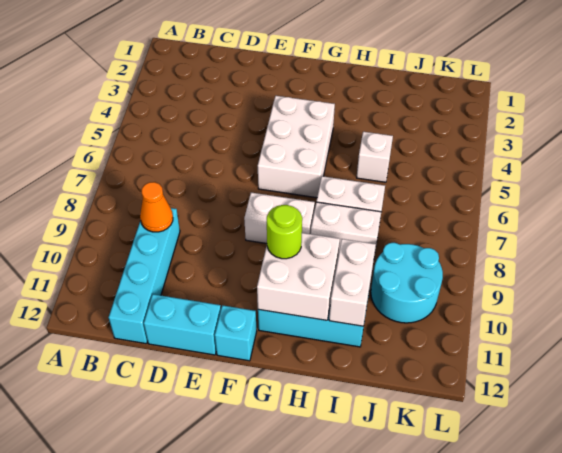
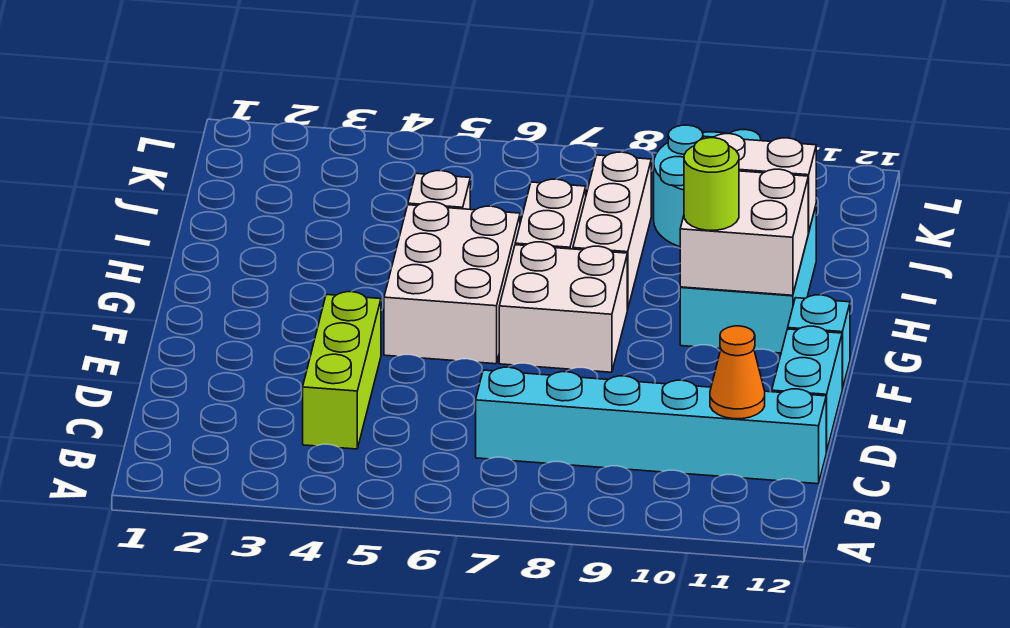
none -> lime brick C4:E4 level 1
cyan brick C9:C12 level 1 -> cyan brick C7:C12 level 1
orange cone C9 level 2 -> orange cone C11 level 2
white brick F4:G6 level 1 -> white brick F5:H6 level 1
white brick F8:G8 level 1 -> white brick F7:G8 level 1
white brick H8:I8 level 1 -> white brick H8:J8 level 1

